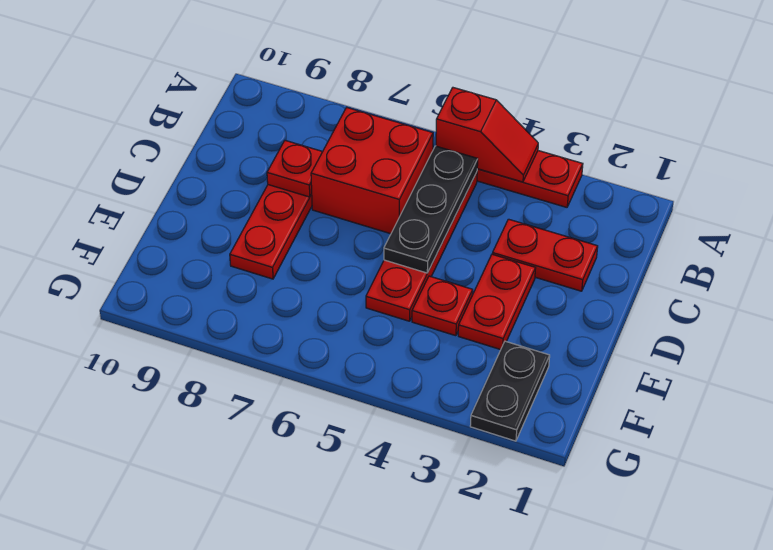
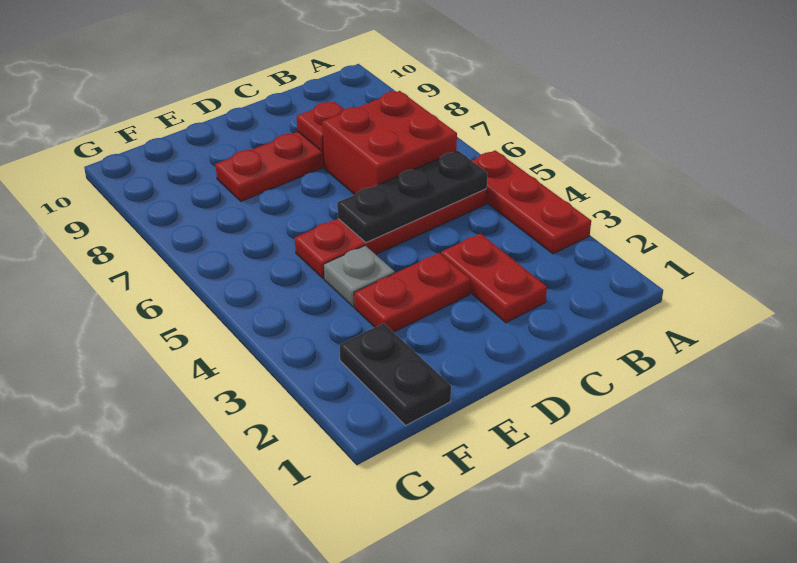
red slope A4:A5 level 2 top 5 -> none
red plate E4 level 1 -> grey plate E4 level 1
black plate F2:G2 level 1 -> black plate F1:F2 level 1

